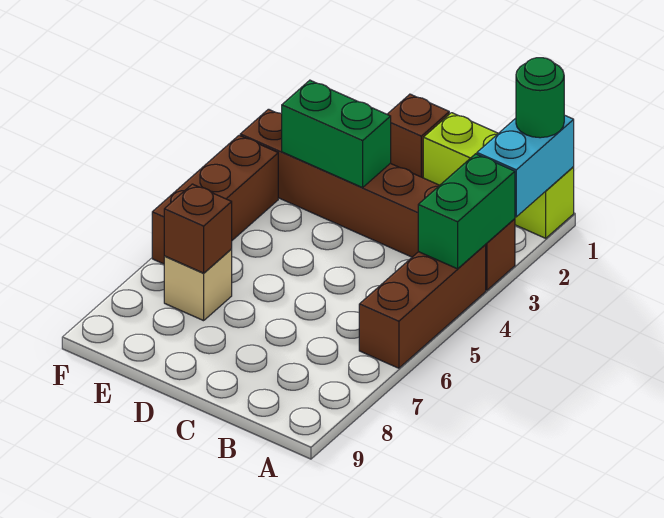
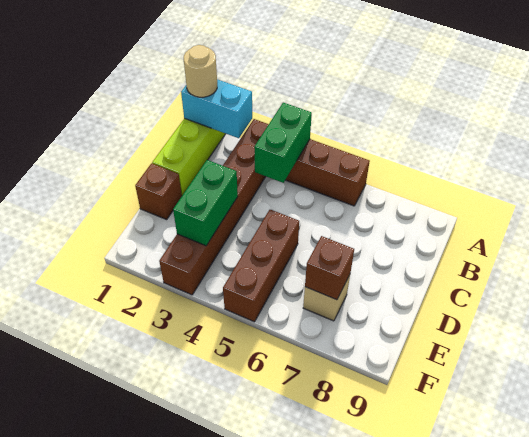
green round brick A1 level 3 -> tan round brick A1 level 3
green brick A3:A4 level 2 -> green brick A4:B4 level 2
brown brick F4:F6 level 1 -> brown brick D5:F5 level 1

